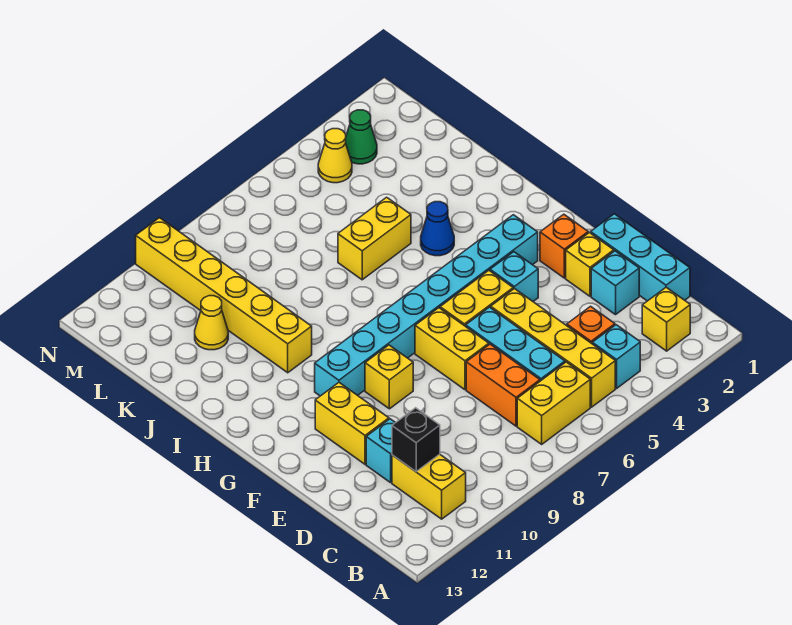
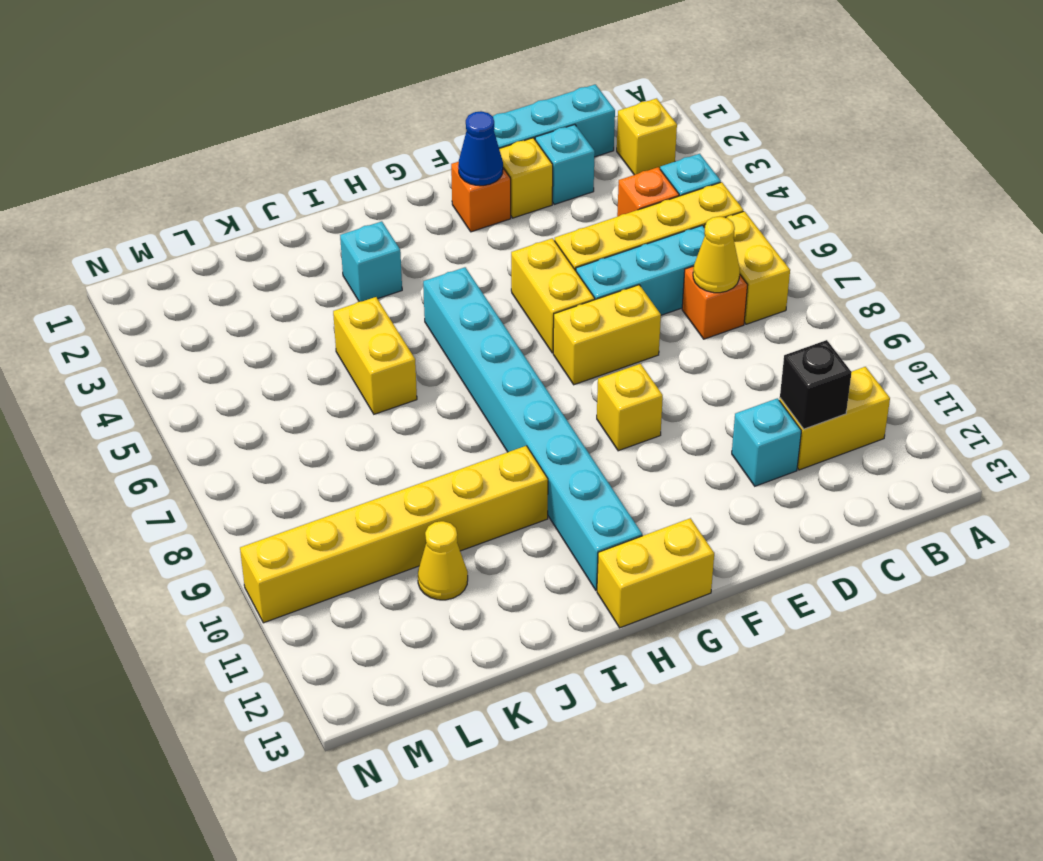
orange brick C7:D7 level 1 -> orange brick C7 level 1
yellow brick E11:F11 level 1 -> yellow brick G13:H13 level 1
cyan brick F4 level 1 -> cyan brick I3 level 1
cyan brick G3:G10 level 1 -> cyan brick H5:H12 level 1
blue cone I4 level 1 -> blue cone F2 level 2
green cone M3 level 1 -> none
yellow cone M4 level 1 -> yellow cone C7 level 2

